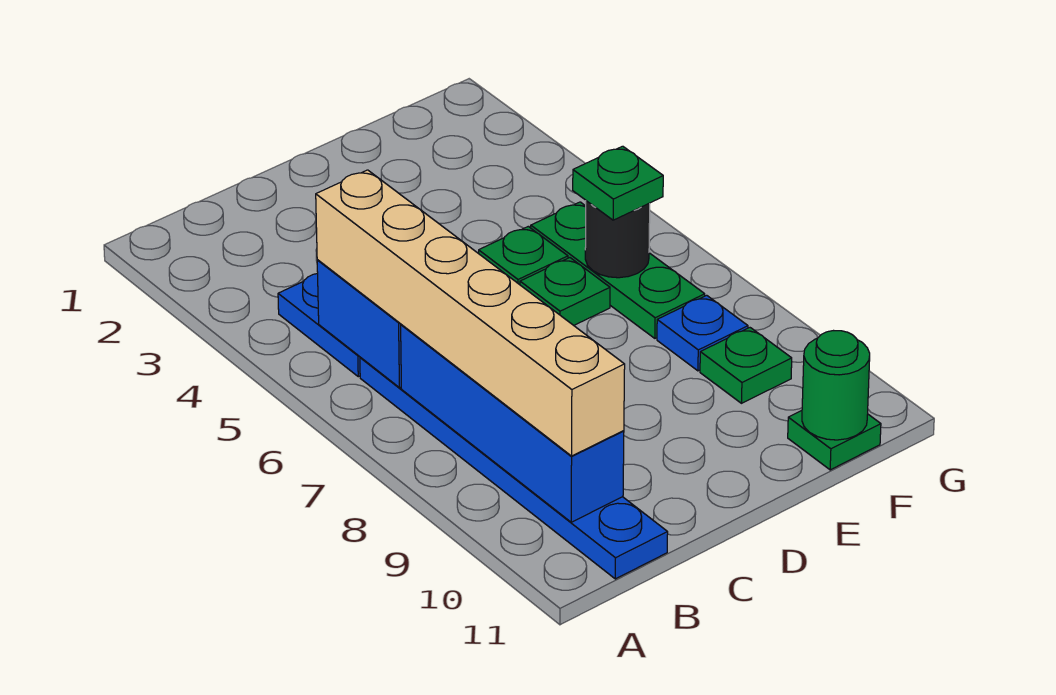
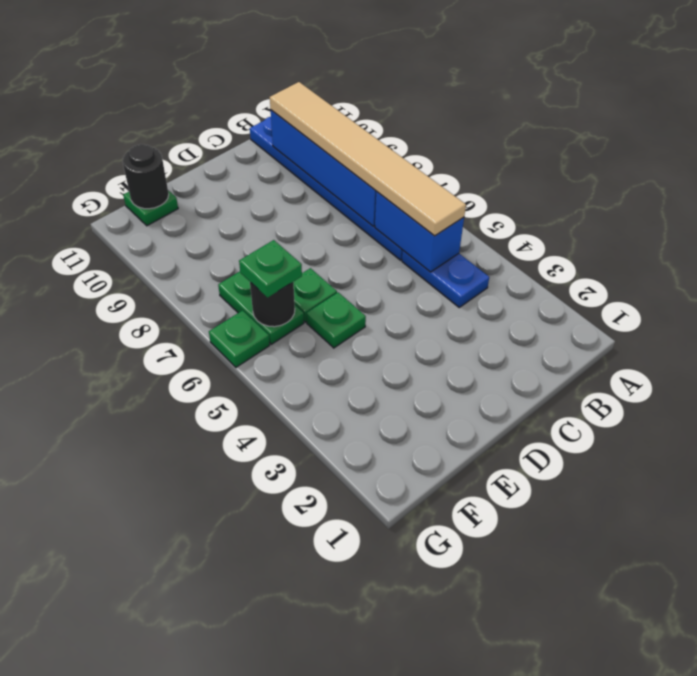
tan brick B5:B10 level 3 -> tan tile B5:B10 level 3
green plate F5:F7 level 1 -> green plate F6:F7 level 1
blue plate F8 level 1 -> none
green plate F9 level 1 -> green plate G6 level 1
green round brick F11 level 2 -> black round brick F11 level 2

